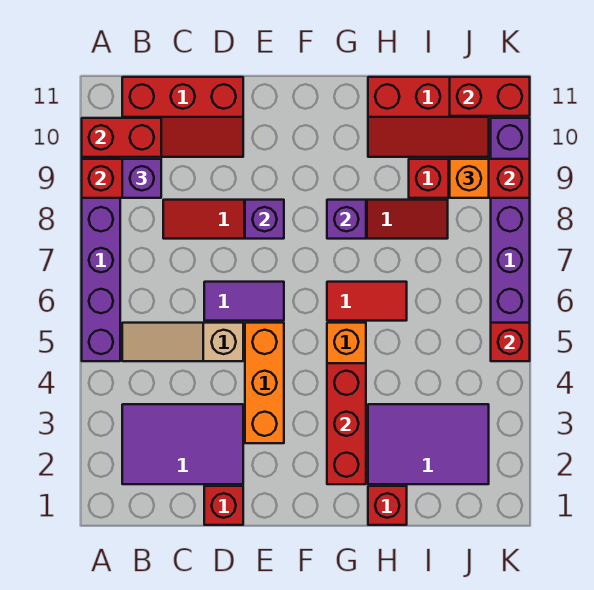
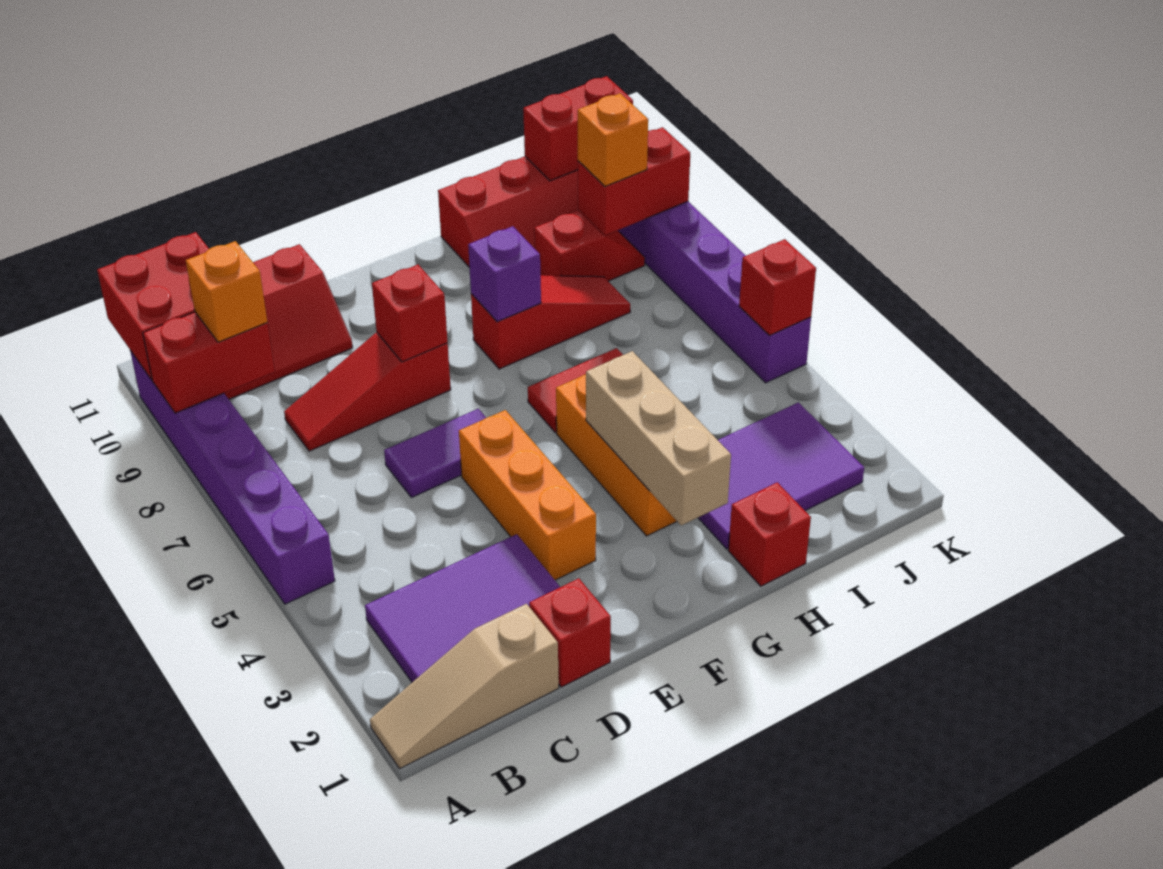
red brick A10:B10 level 2 -> red brick A10:B11 level 2
tan slope B5:D5 level 1 top D -> tan slope A1:C1 level 1 top C
purple brick B9 level 3 -> orange brick B9 level 3
purple brick E8 level 2 -> red brick E8 level 2
red brick G2:G4 level 2 -> tan brick G2:G4 level 2

